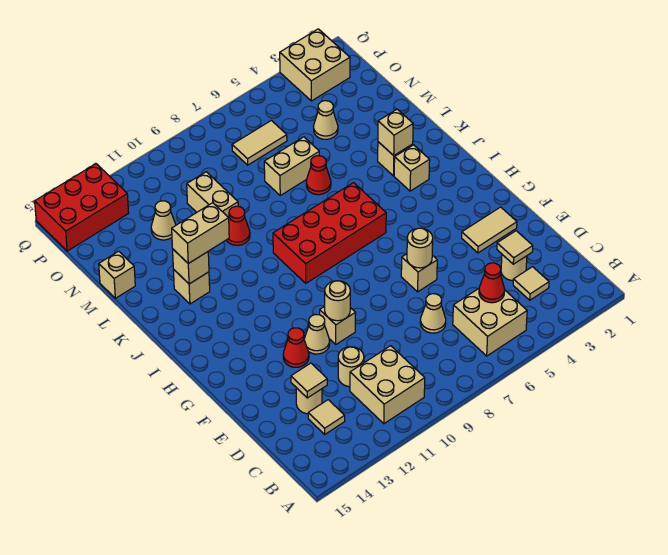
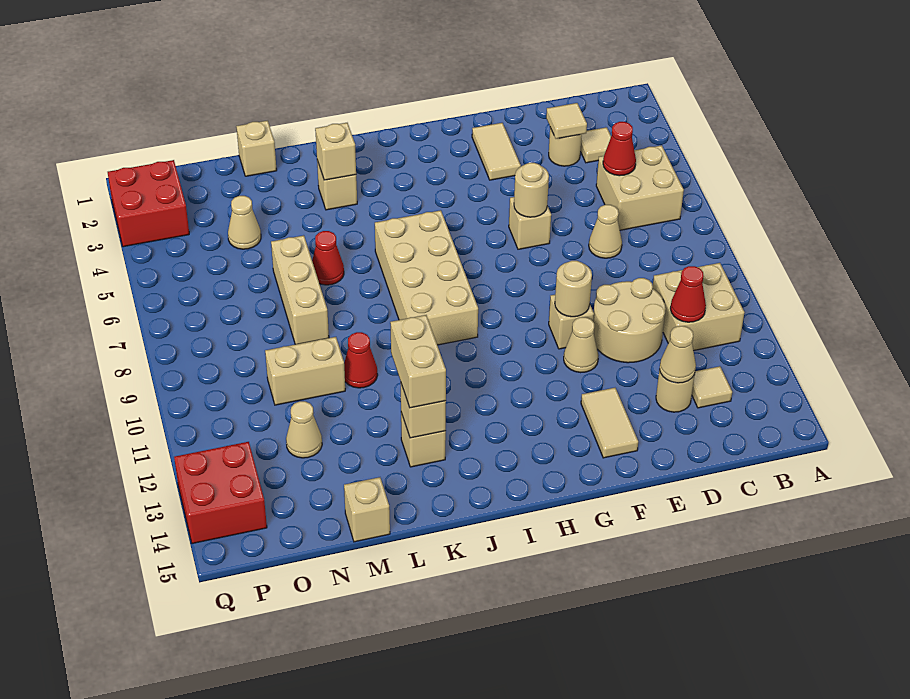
tan round brick D11 level 1 -> tan round brick D10:E11 level 1
tan tile D13 level 2 -> tan cone D13 level 2
red cone F12 level 1 -> red cone C11 level 2
red brick I6:J9 level 1 -> tan brick I6:J9 level 1
tan brick J3 level 1 -> tan brick M1 level 1
tan brick M6:M7 level 1 -> tan brick M6:M8 level 1
tan tile O6:O7 level 1 -> tan tile F13:F14 level 1
tan brick P2:Q3 level 1 -> red brick P2:Q3 level 1
red brick P13:Q15 level 1 -> red brick P13:Q14 level 1

